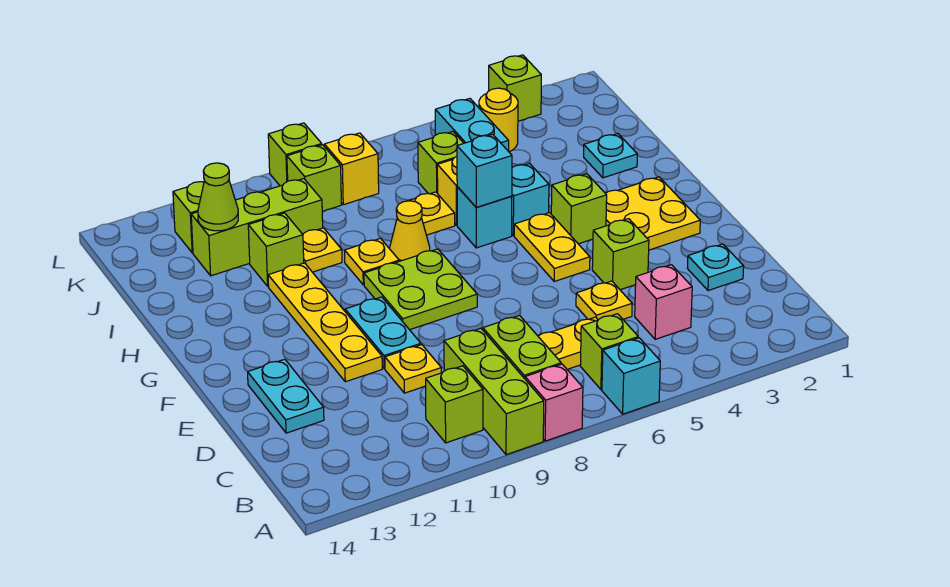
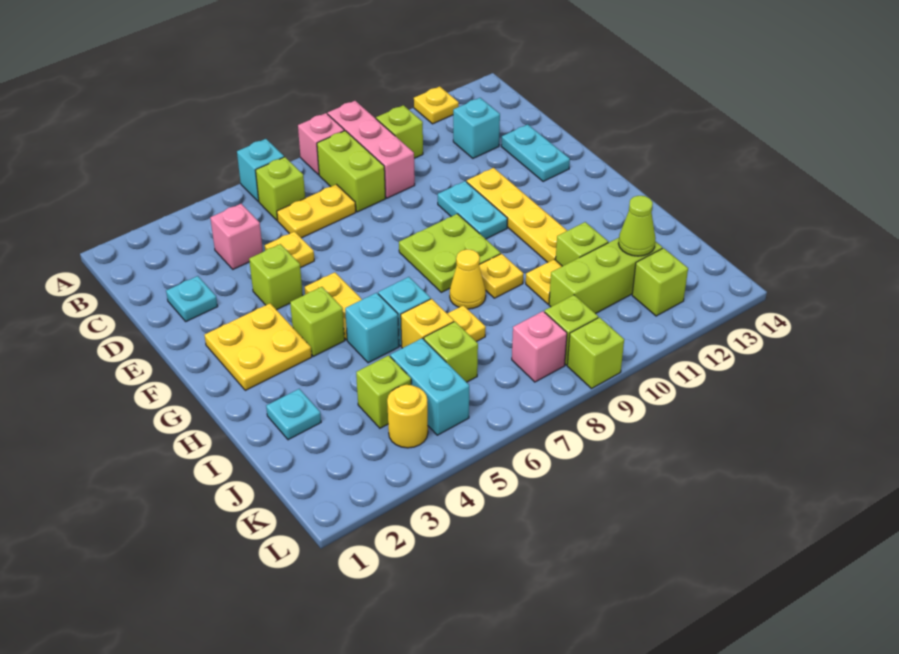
lime brick A9:C9 level 1 -> pink brick A9:C9 level 1
yellow plate D10 level 1 -> yellow plate A12 level 1
cyan brick H6 level 2 -> cyan brick C12 level 1
yellow brick K8 level 1 -> pink brick K8 level 1
lime brick L3 level 1 -> lime brick J4 level 1

